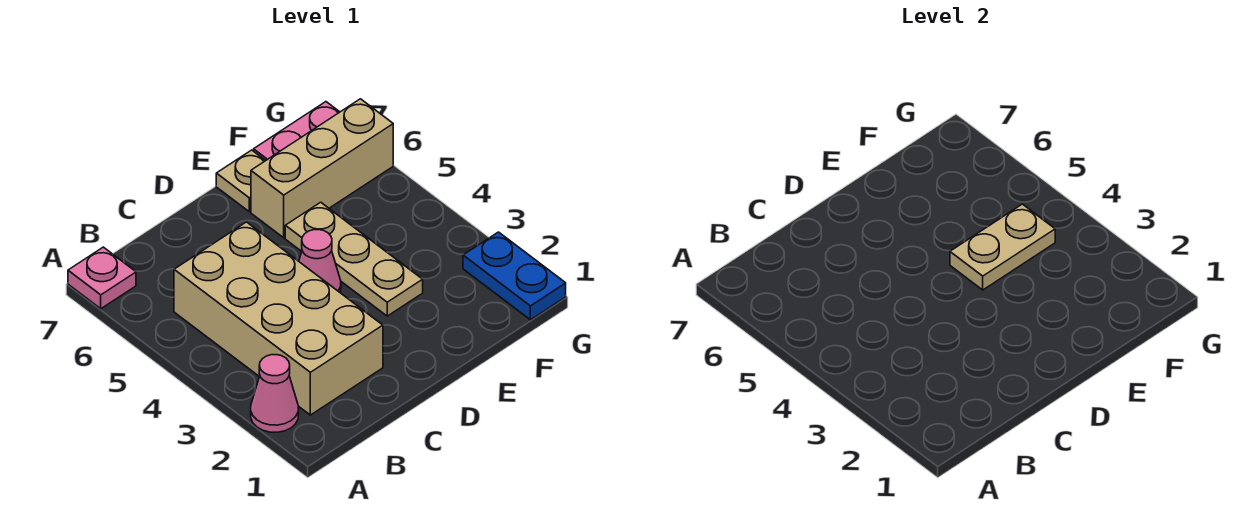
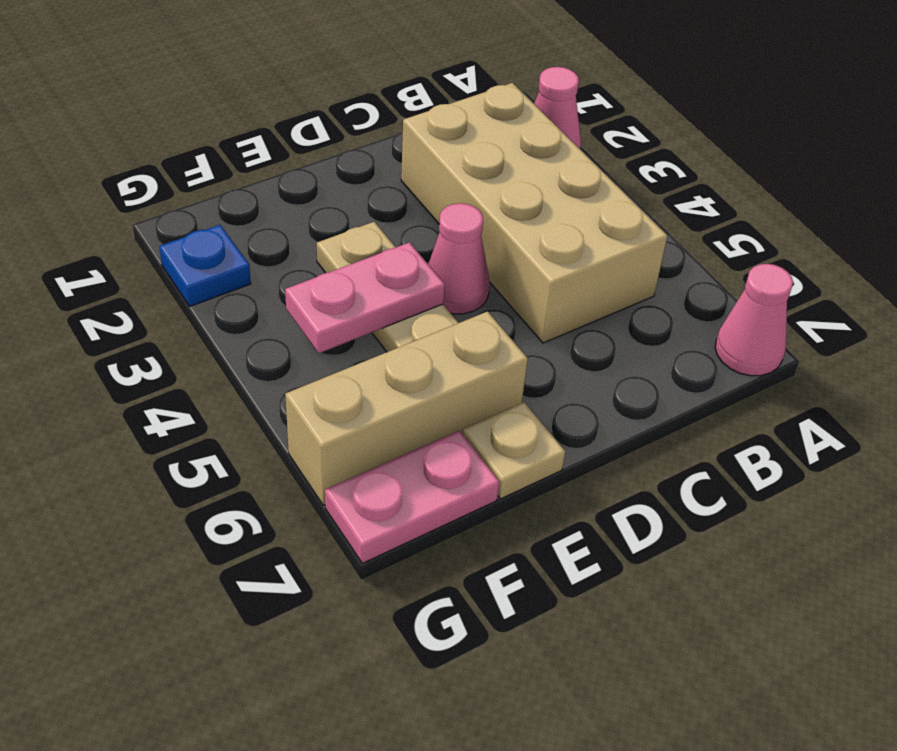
pink plate A7 level 1 -> pink cone A7 level 1
tan plate E4:F4 level 2 -> pink plate E4:F4 level 2
blue plate G1:G2 level 1 -> blue plate G2 level 1

